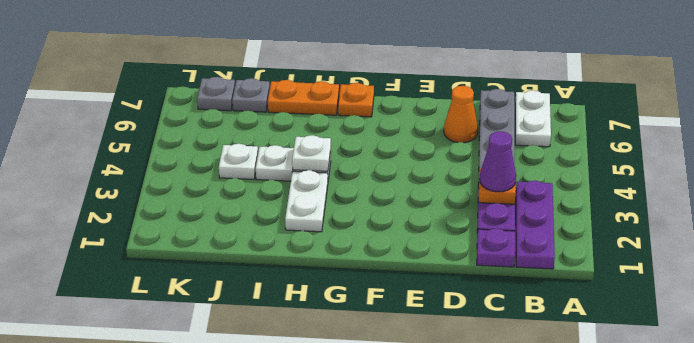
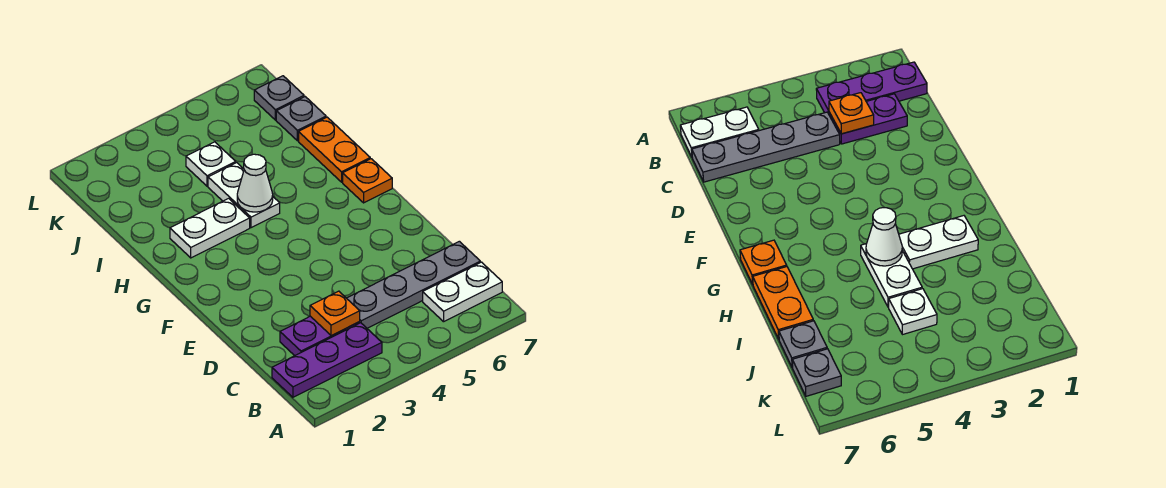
purple plate C1 level 1 -> none
purple cone C3 level 3 -> none
orange cone D6 level 1 -> none
white plate H4 level 2 -> white cone H4 level 2

